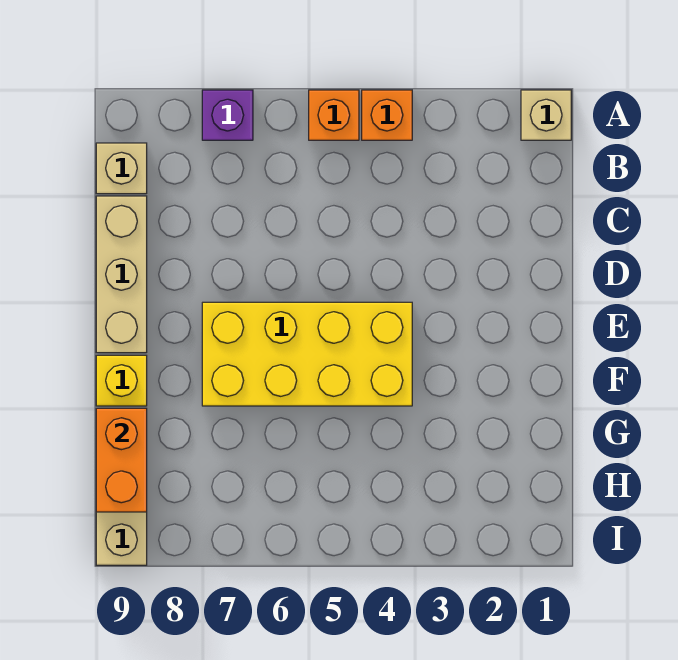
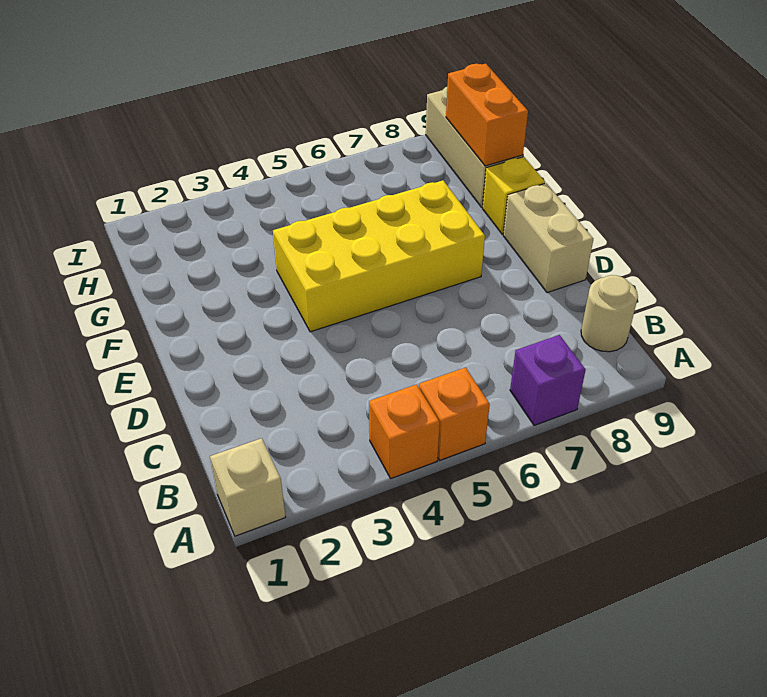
tan brick B9 level 1 -> tan round brick B9 level 1
tan brick C9:E9 level 1 -> tan brick D9:E9 level 1

